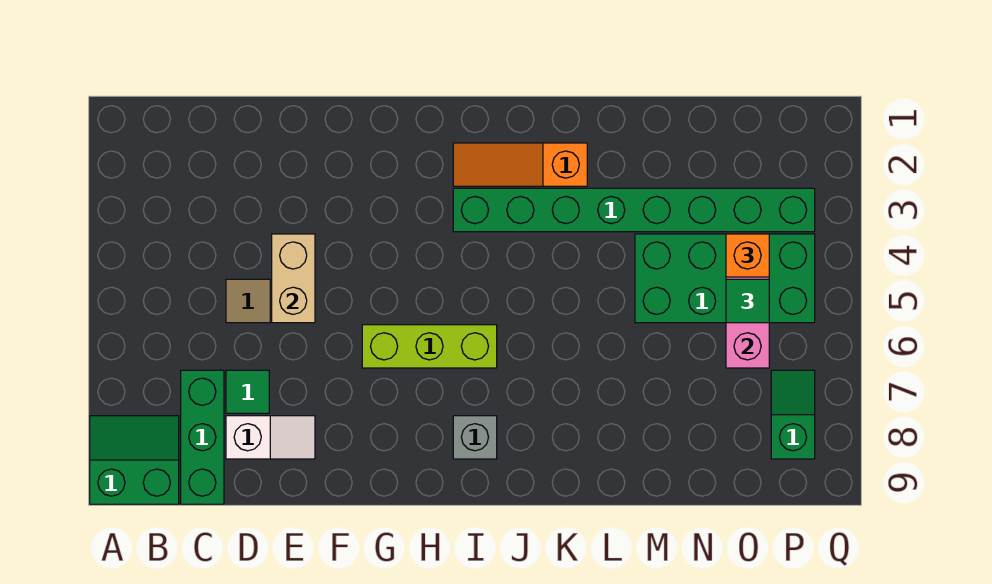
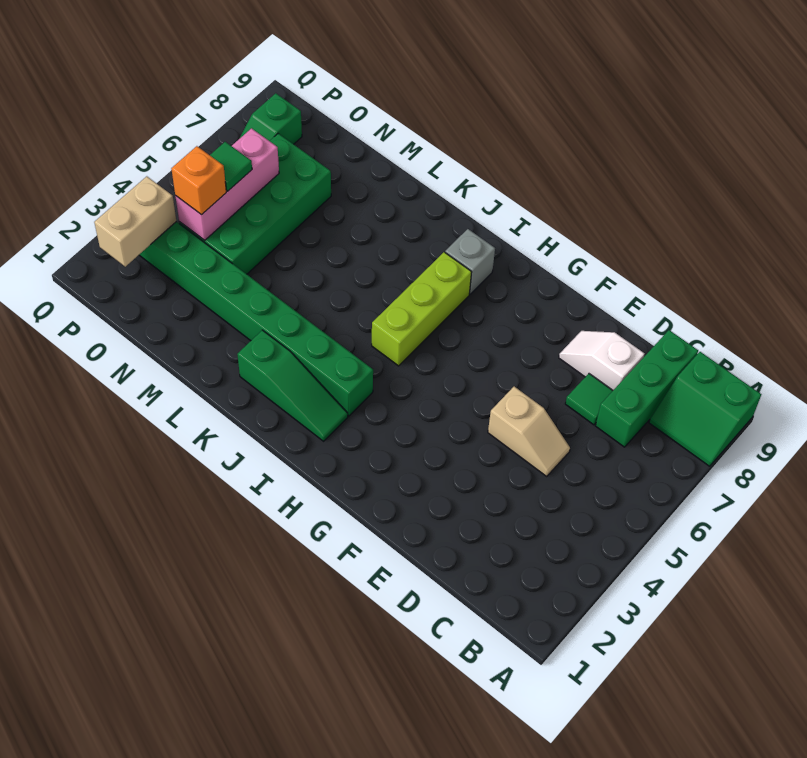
tan brick E4:E5 level 2 -> tan brick P2:P3 level 2
lime brick G6:I6 level 1 -> lime brick I5:I7 level 1
orange slope I2:K2 level 1 top K -> green slope I2:K2 level 1 top K
green brick M4:P5 level 1 -> green brick N4:O7 level 1

